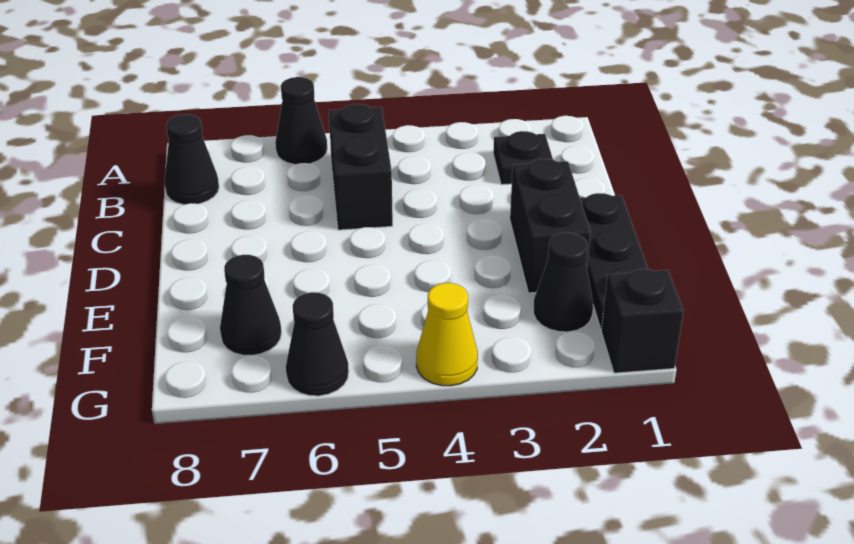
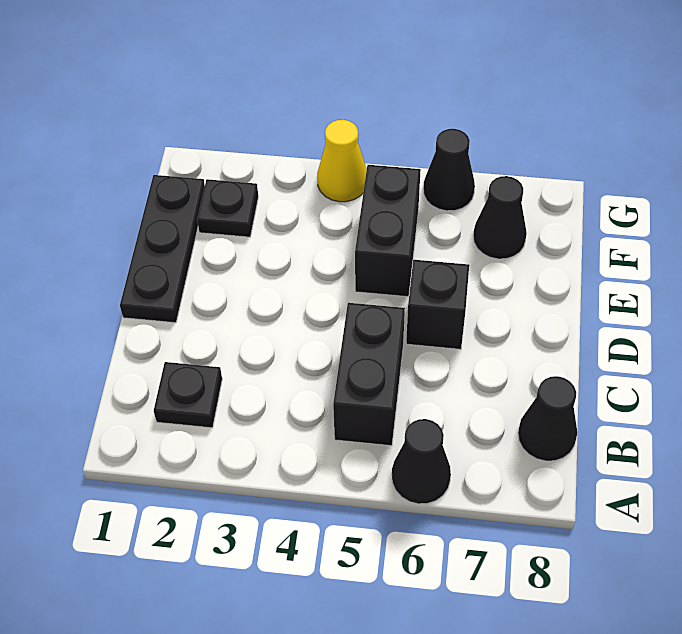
black brick D2:E2 level 1 -> black brick E5:F5 level 1
black cone F2 level 1 -> black plate F2 level 1
black brick G1 level 1 -> black brick D6 level 1

